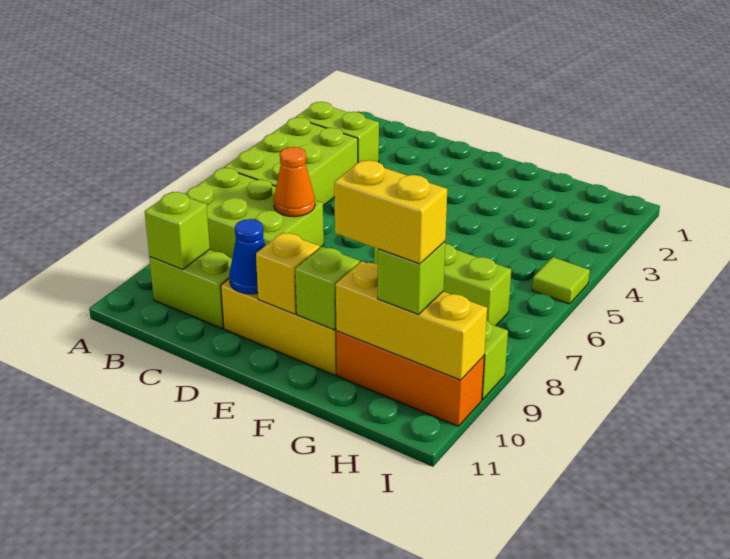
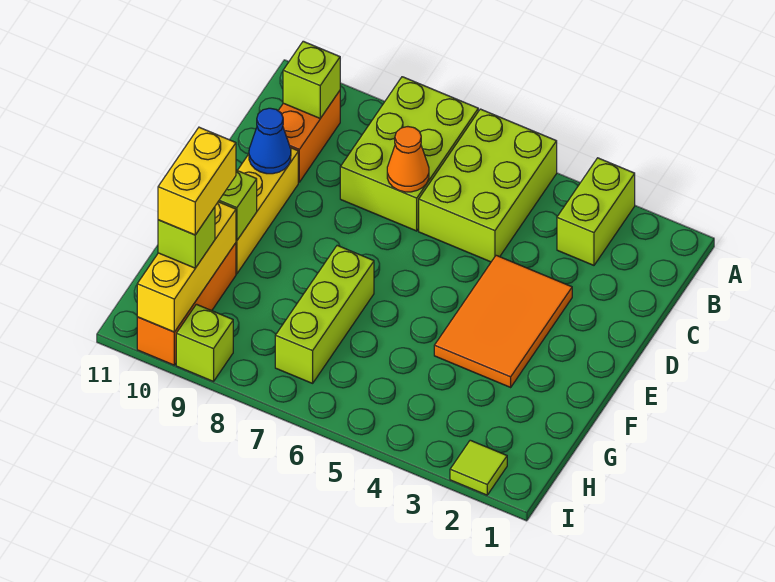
lime brick A4:B6 level 1 -> lime brick A5:C6 level 1
lime brick B10:C10 level 1 -> orange brick B10:C10 level 1
none -> orange tile D3:F4 level 1
yellow brick E10 level 2 -> none
lime tile I5 level 1 -> lime tile I2 level 1

